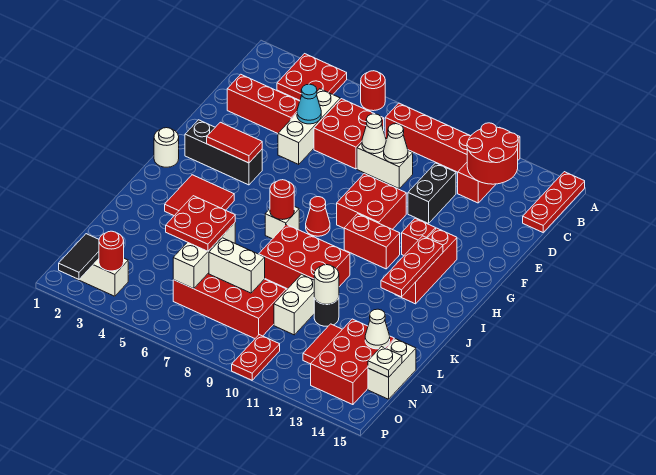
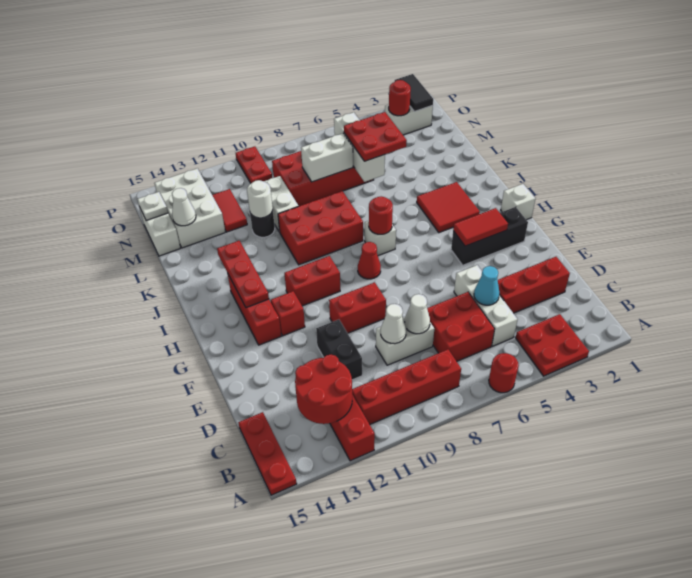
red brick F9:G10 level 1 -> red brick F9:F10 level 1
white round brick H1 level 1 -> white brick H1 level 1
red brick M13:O14 level 1 -> white brick M13:O14 level 1

